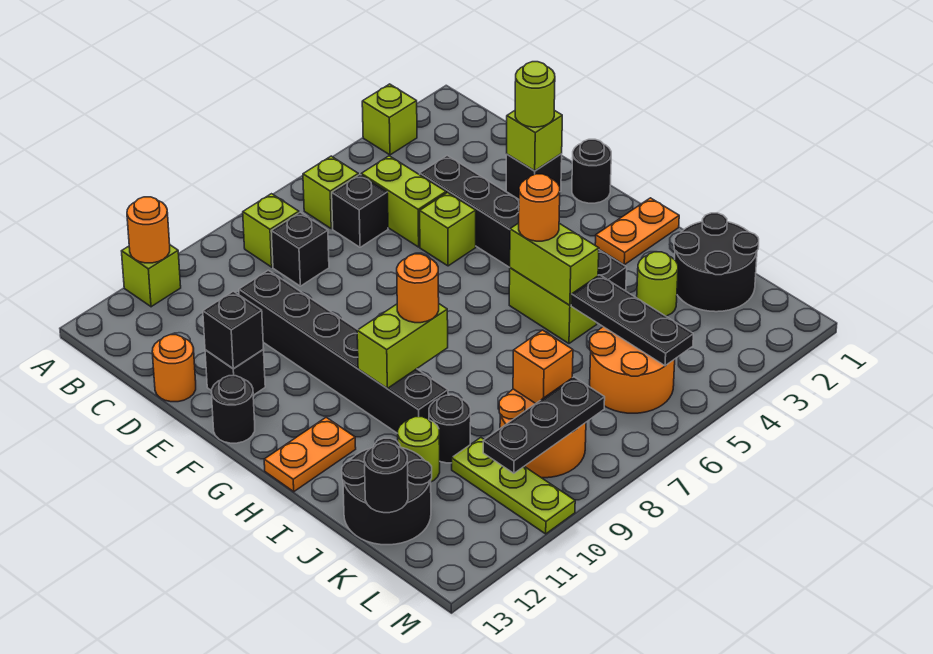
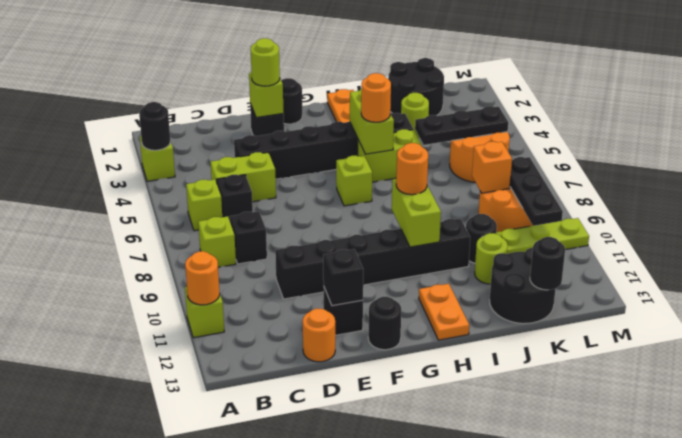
none -> black round brick A3 level 2
lime brick E5 level 1 -> lime brick G6 level 1
lime brick H5:I5 level 2 -> lime brick H4:H5 level 2

